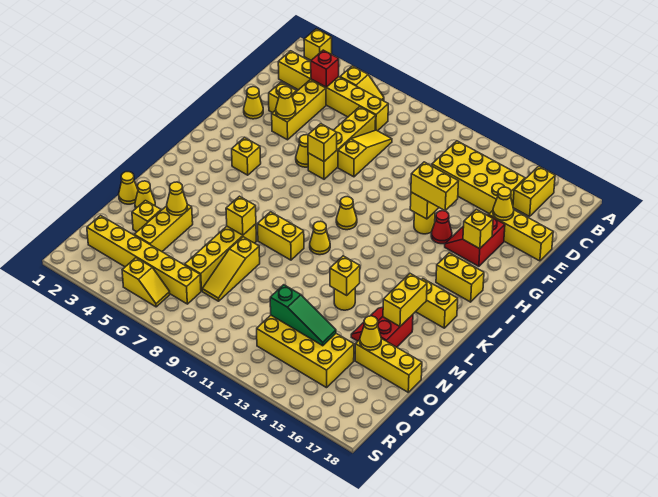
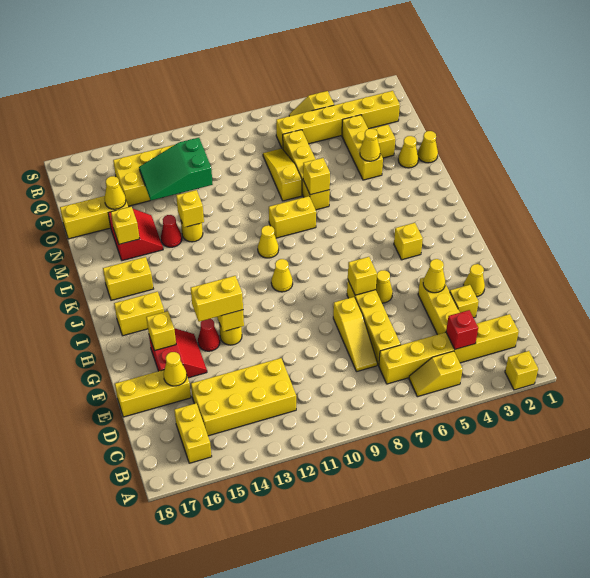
yellow brick L16:M16 level 2 -> yellow brick M16 level 2
none -> red cone M14 level 1
green slope P12:P14 level 2 top 12 -> green slope O12:P14 level 2 top 12

